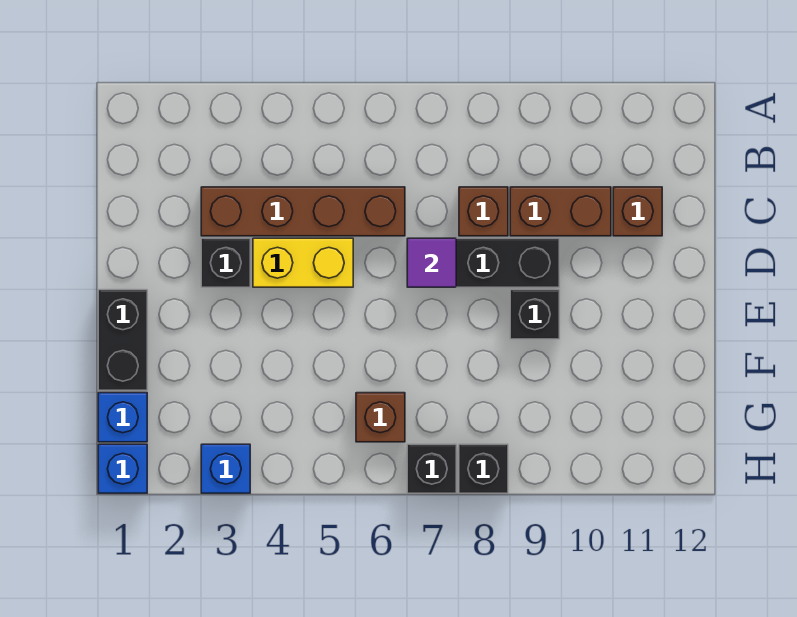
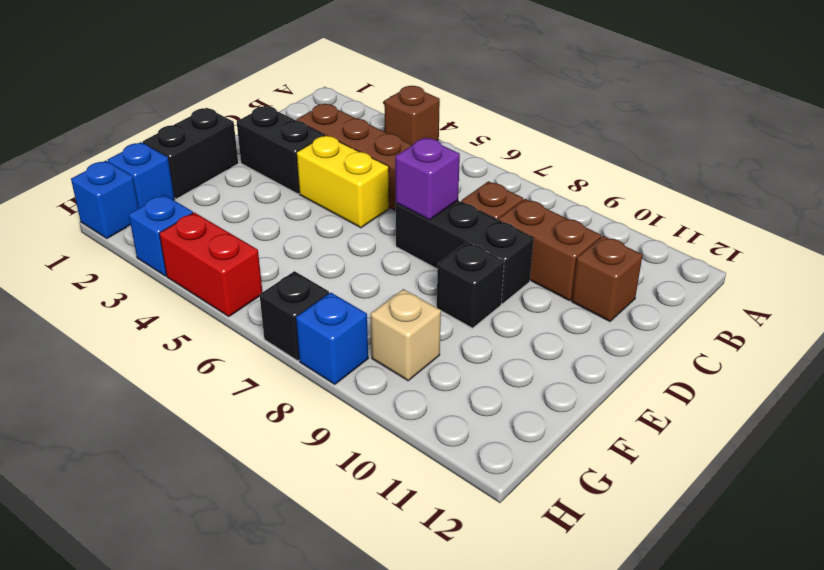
black brick D3 level 1 -> black brick D2:D3 level 1
purple tile D7 level 2 -> purple brick D7 level 2
brown brick G6 level 1 -> brown brick A4 level 1
none -> tan brick G9 level 1
none -> red brick H4:H5 level 1
black brick H8 level 1 -> blue brick H8 level 1

